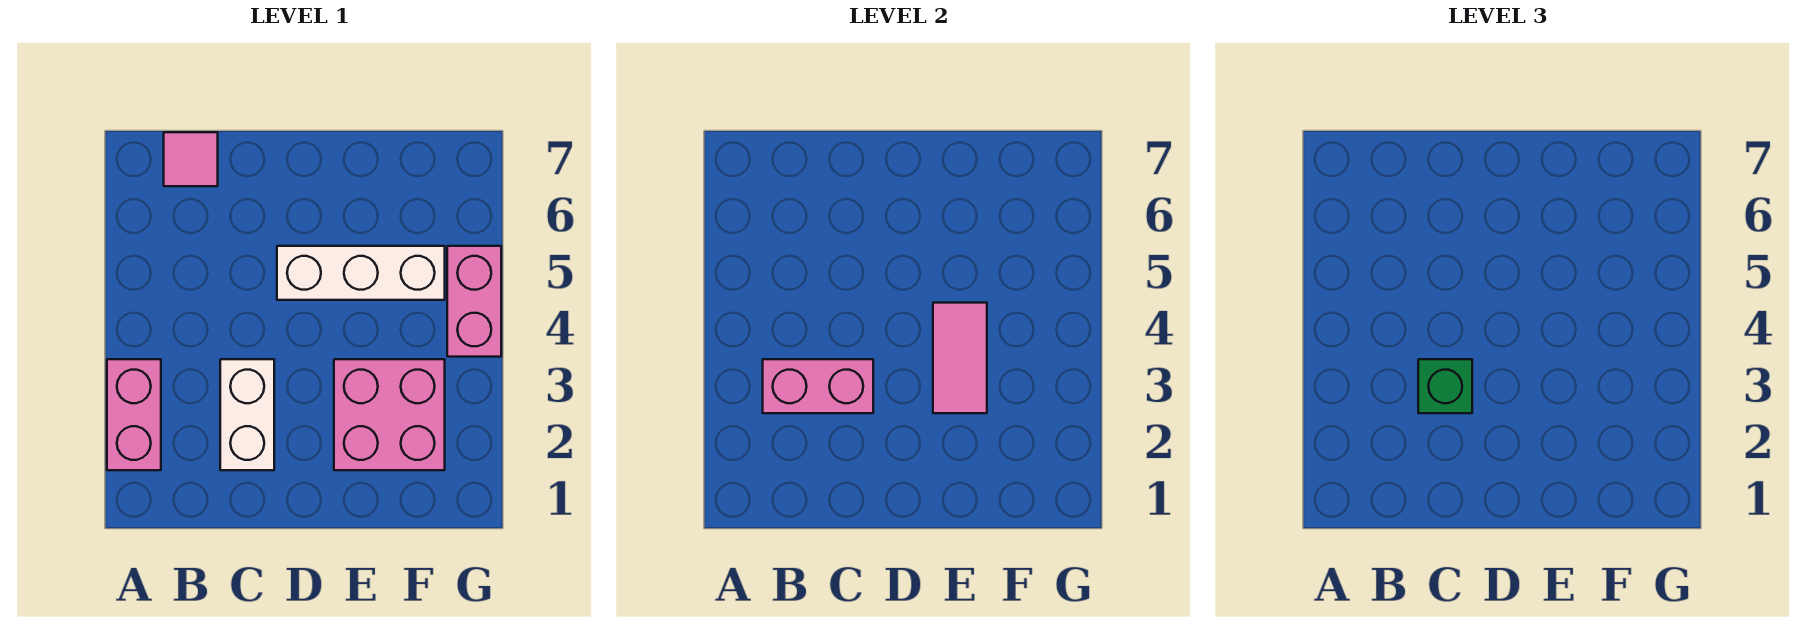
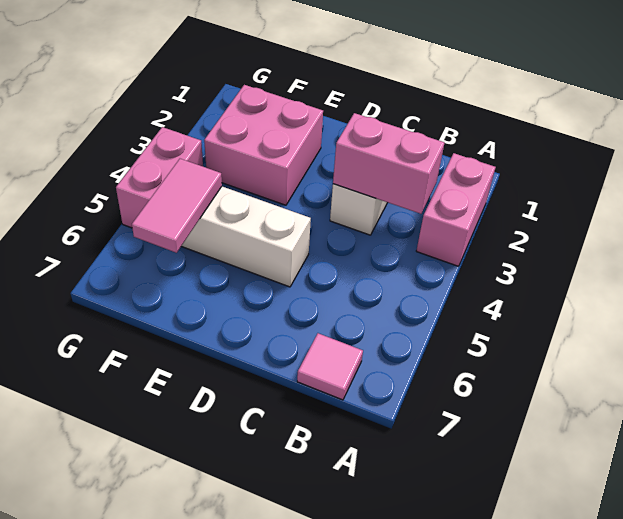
green brick C3 level 3 -> none
pink tile E3:E4 level 2 -> pink tile F5:F6 level 2

